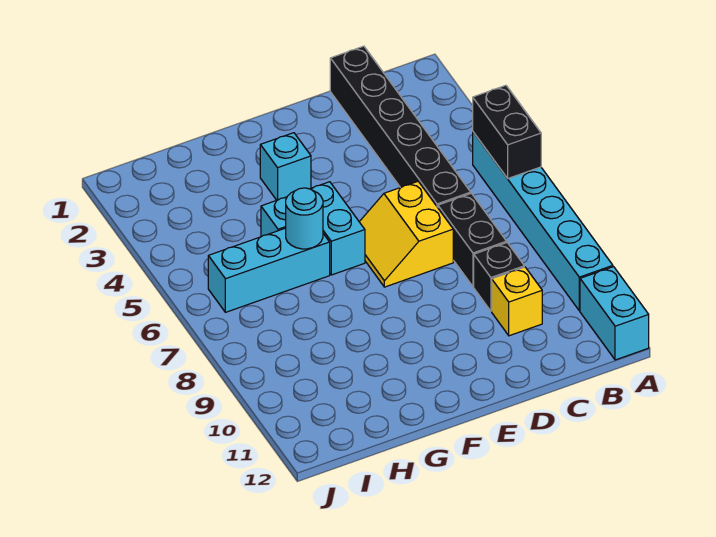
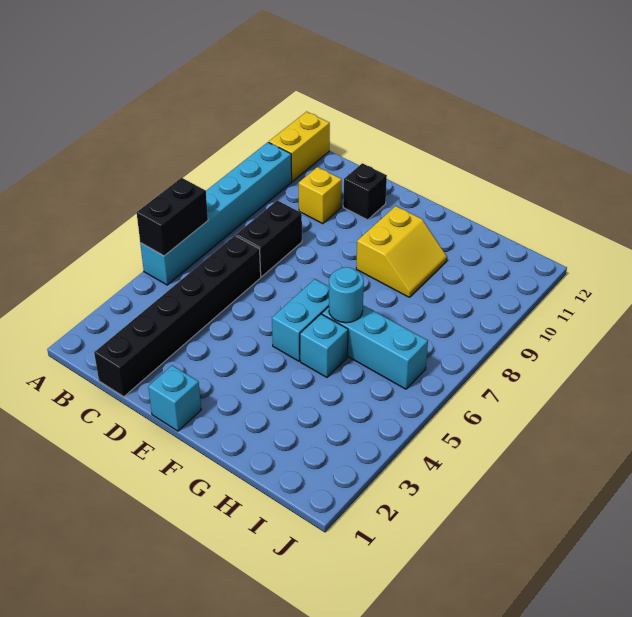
cyan brick A11:A12 level 1 -> yellow brick A11:A12 level 1
black brick C9 level 1 -> black brick D11 level 1
yellow slope D6:E7 level 1 top D -> yellow slope F9:G10 level 1 top F
cyan brick F3 level 1 -> cyan brick E1 level 1

